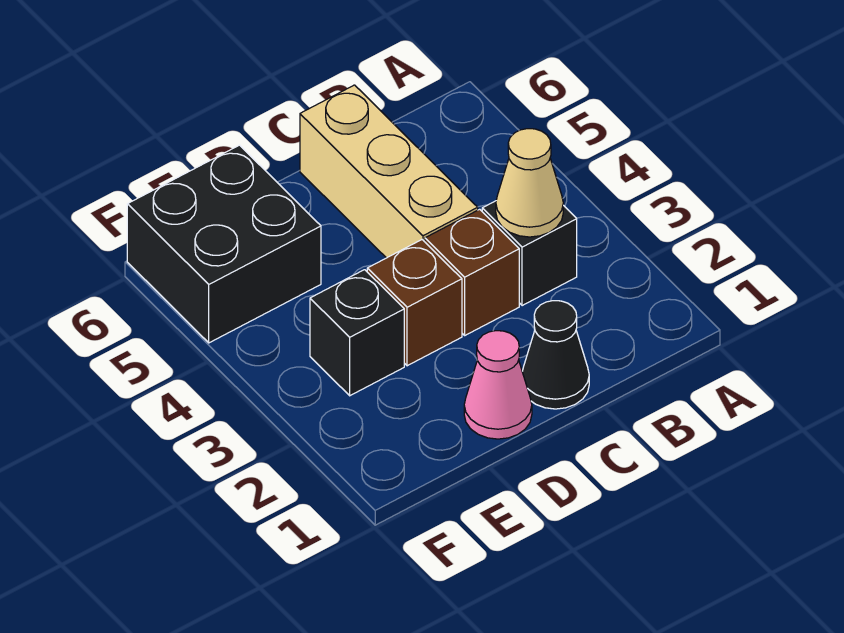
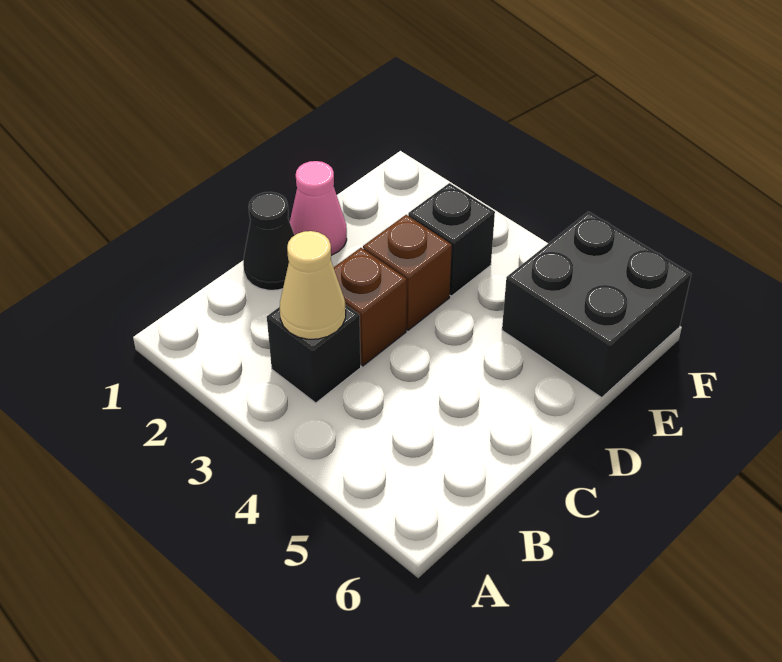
tan brick C4:C6 level 1 -> none

